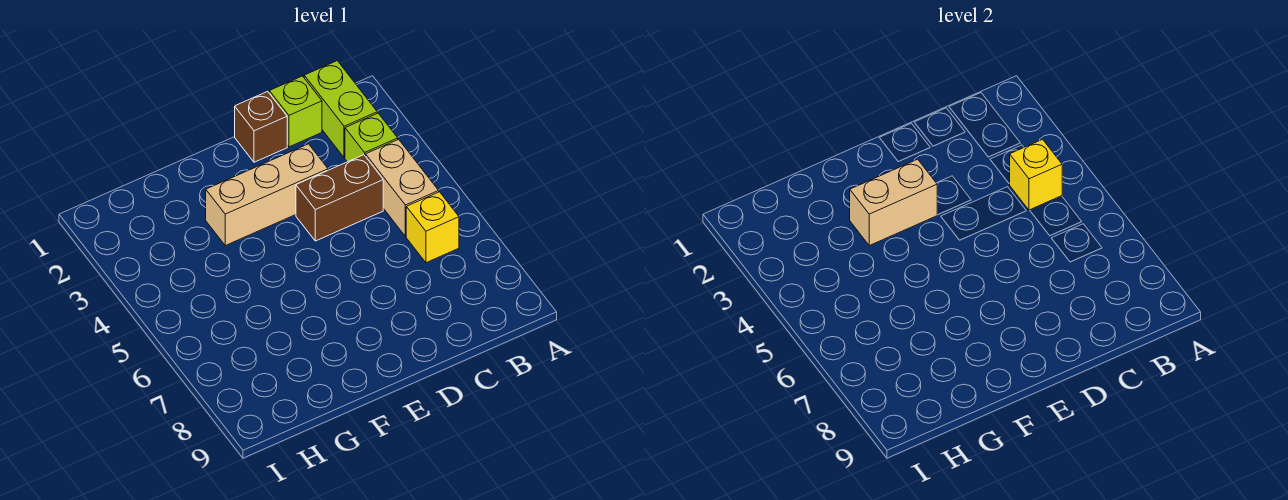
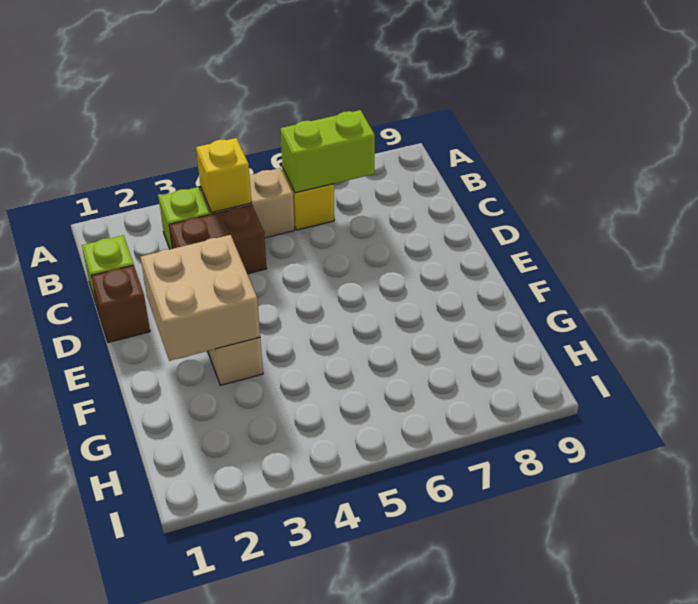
lime brick B1:B2 level 1 -> lime brick B6:B7 level 2
brown brick C4:D4 level 1 -> brown brick C3:C4 level 1
tan brick E3:F3 level 2 -> tan brick E2:F3 level 2

